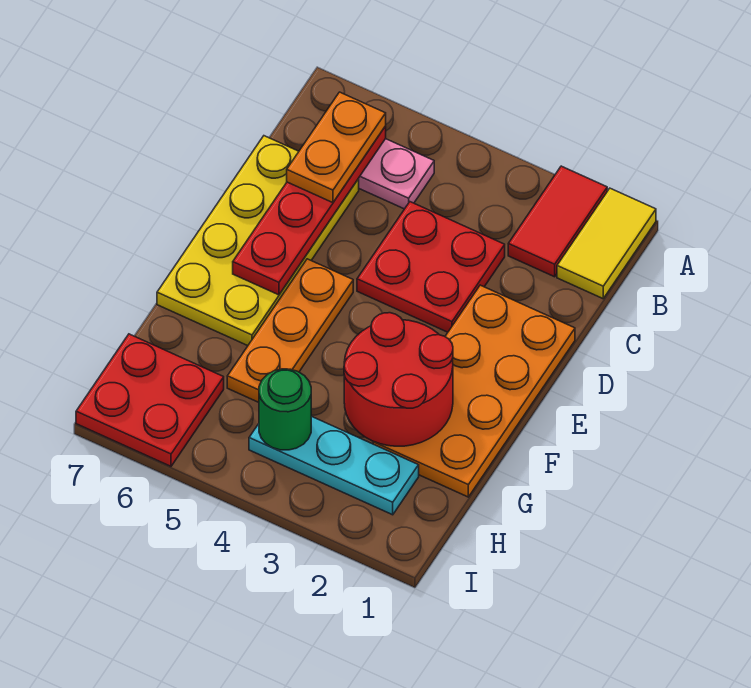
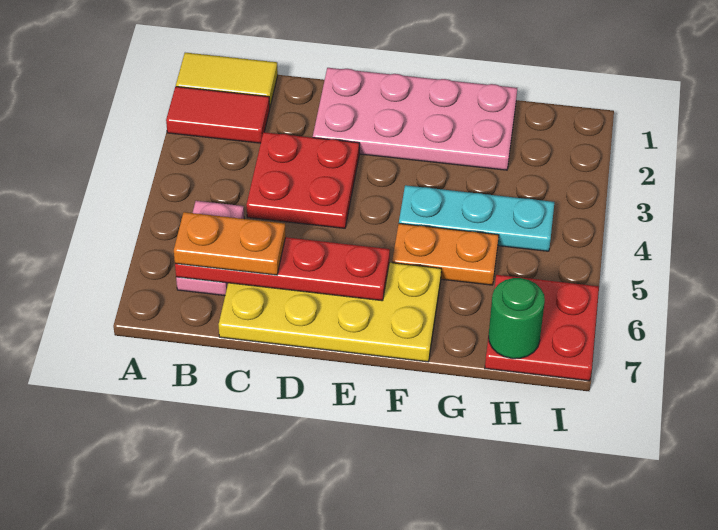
orange plate D1:G2 level 1 -> pink plate D1:G2 level 1
orange plate E5:G5 level 1 -> orange plate F5:G5 level 1
red round brick F2:G3 level 2 -> none
cyan plate H2:H4 level 1 -> cyan plate F4:H4 level 1
green round brick H4 level 2 -> green round brick H7 level 2

